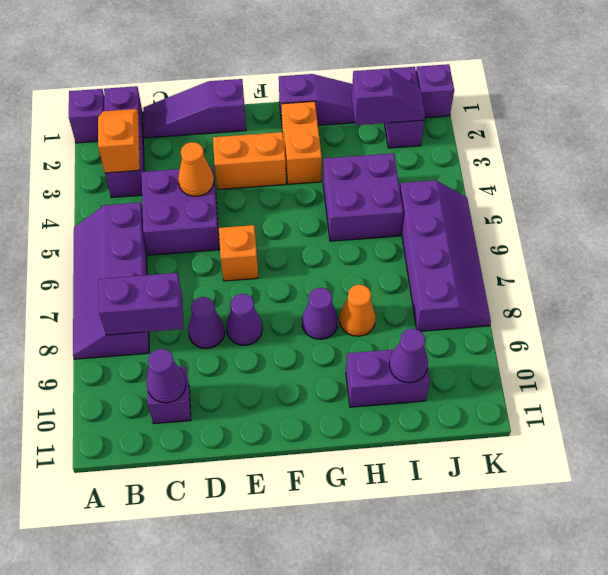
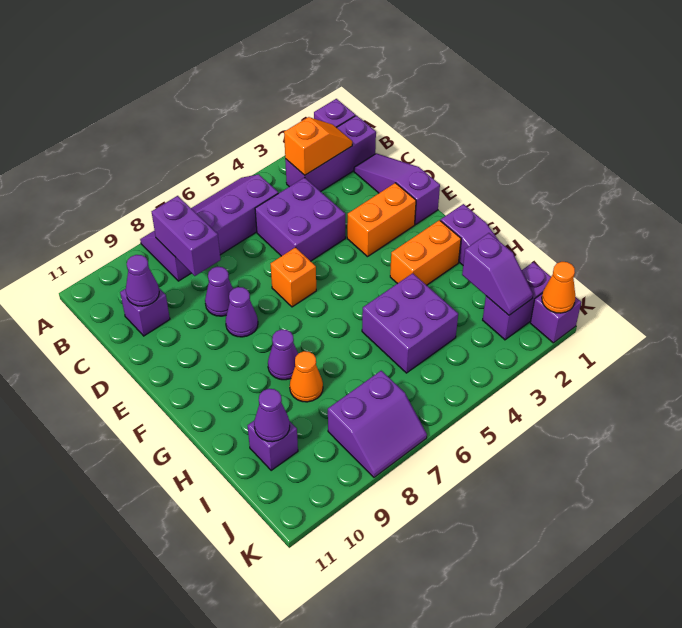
orange cone D4 level 2 -> orange cone K1 level 2
orange brick E3:F3 level 1 -> orange brick E2:E3 level 1
purple brick H10:I10 level 1 -> purple brick I10 level 1
purple slope J5:K8 level 1 top J -> purple slope J7:K8 level 1 top J

